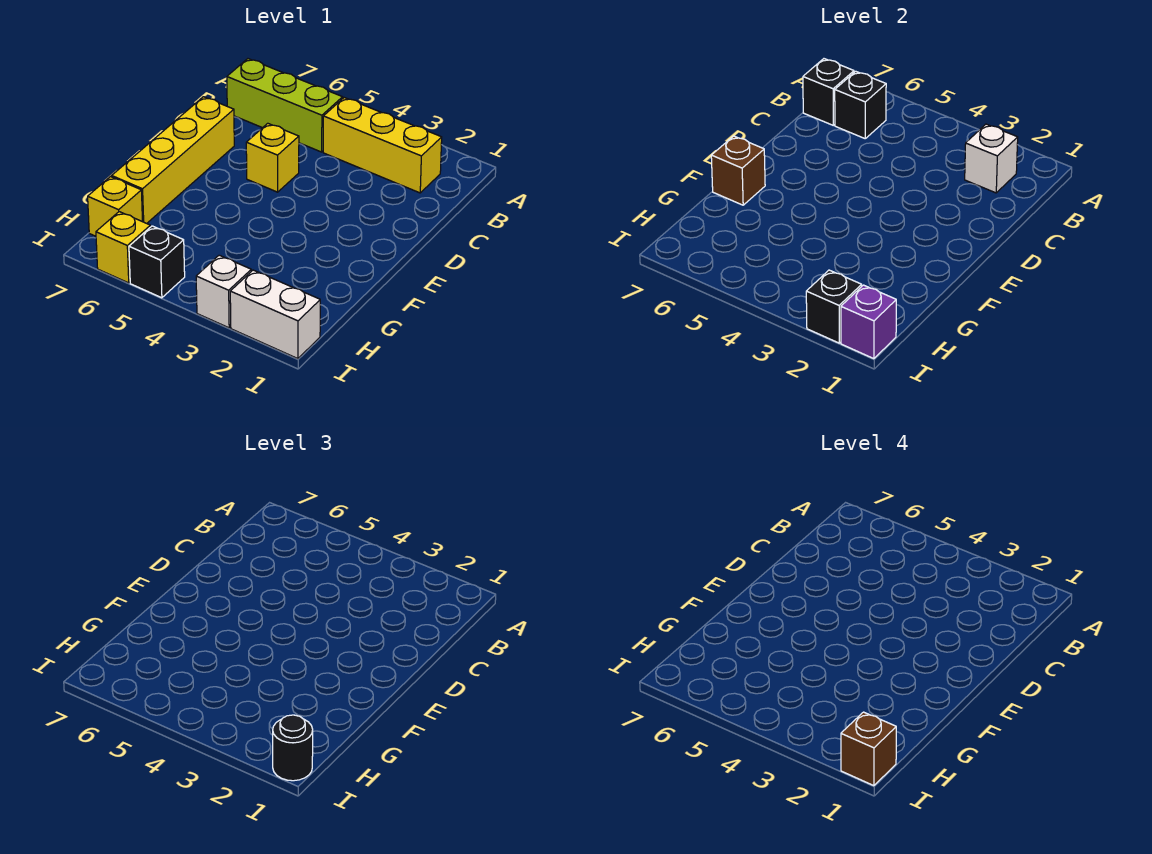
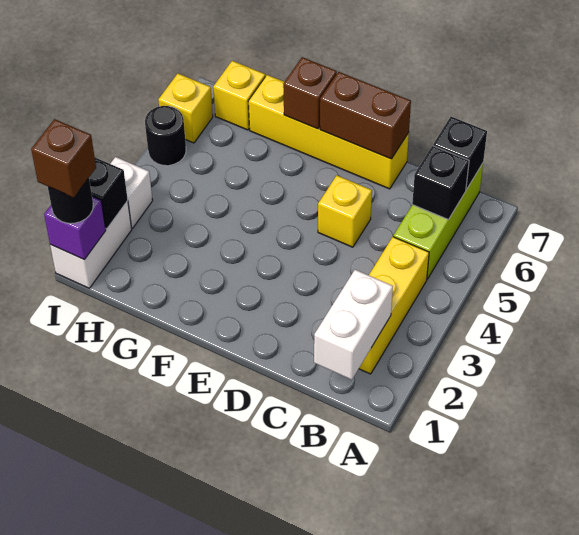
white brick B2 level 2 -> white brick B1:B2 level 2
none -> brown brick D7:E7 level 2
black brick I5 level 1 -> black round brick I5 level 1

